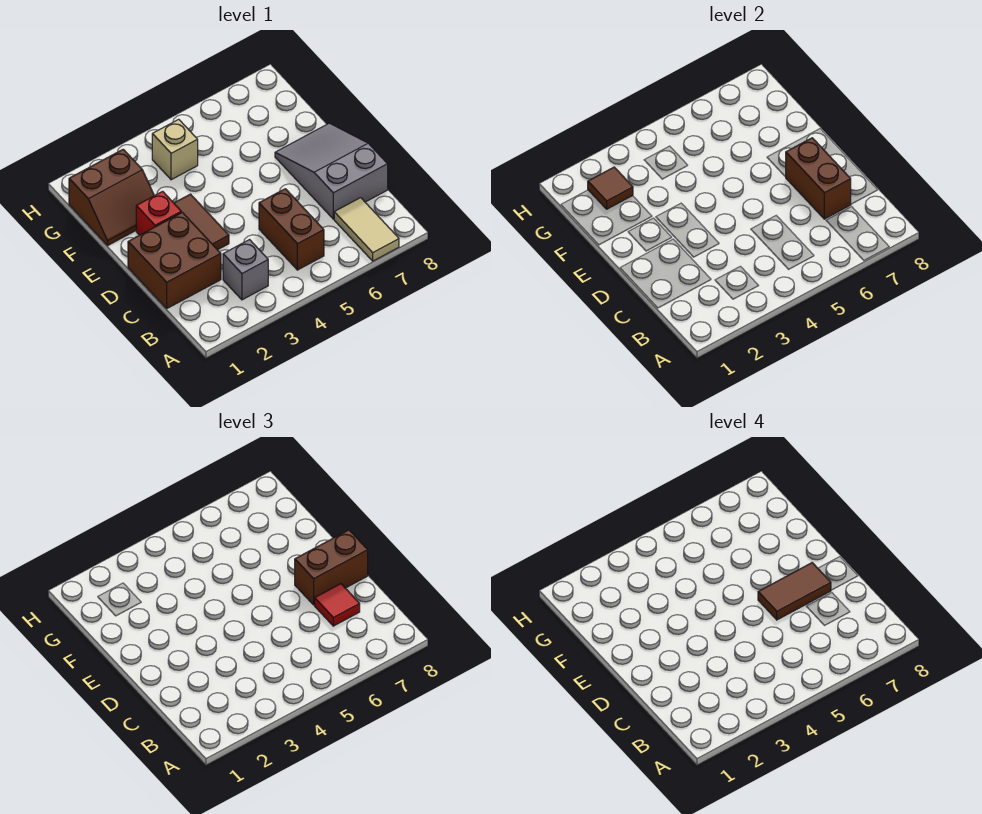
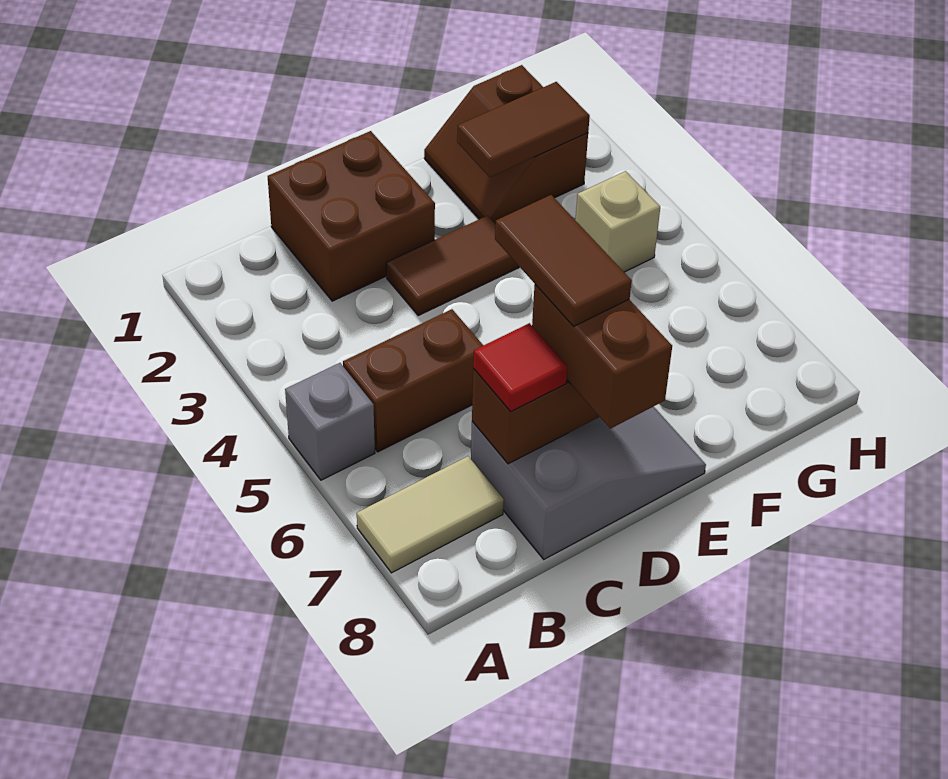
grey brick B3 level 1 -> grey brick A5 level 1
red brick E2 level 1 -> none
brown tile G2 level 2 -> brown tile F2:G2 level 2

